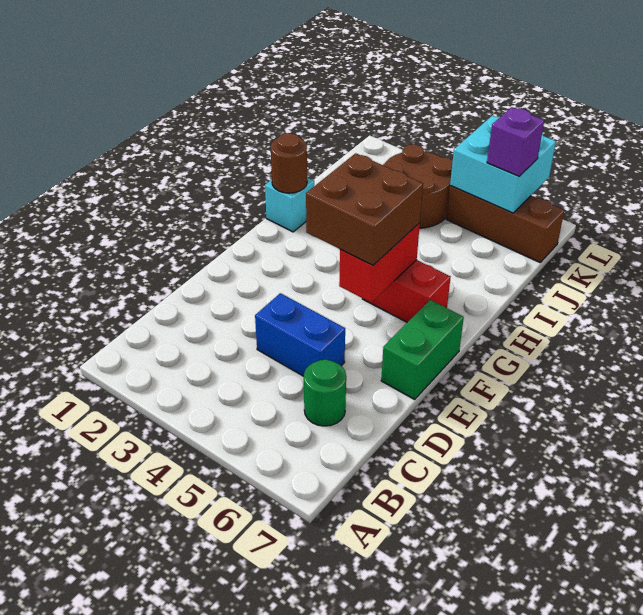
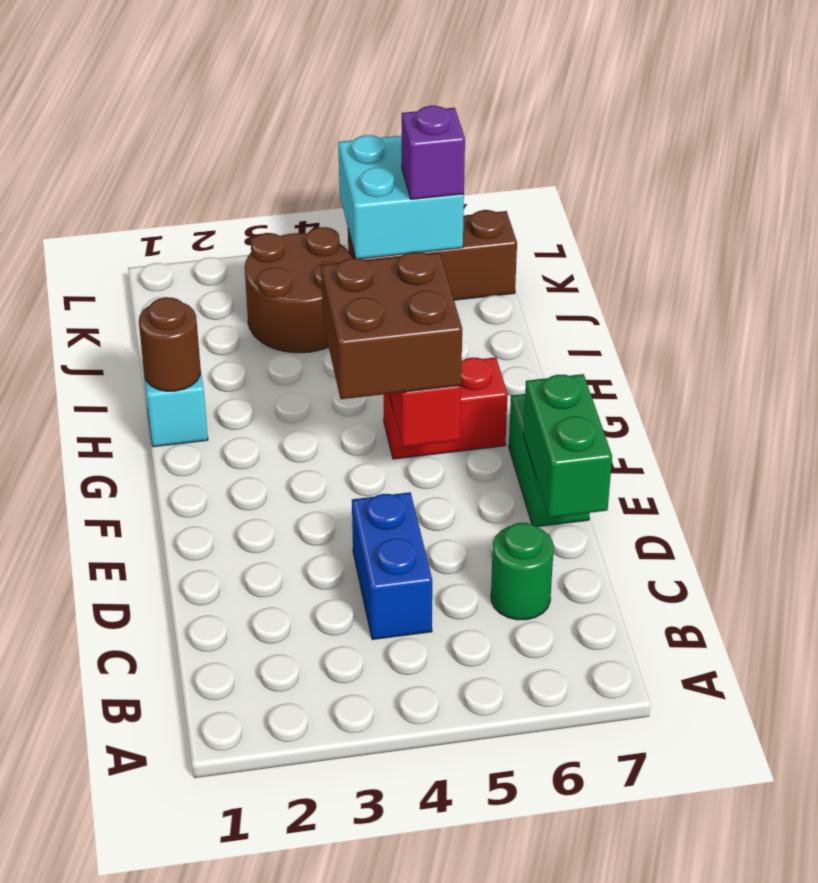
blue brick D4:D5 level 1 -> blue brick C4:D4 level 1
none -> green brick D7:E7 level 2

